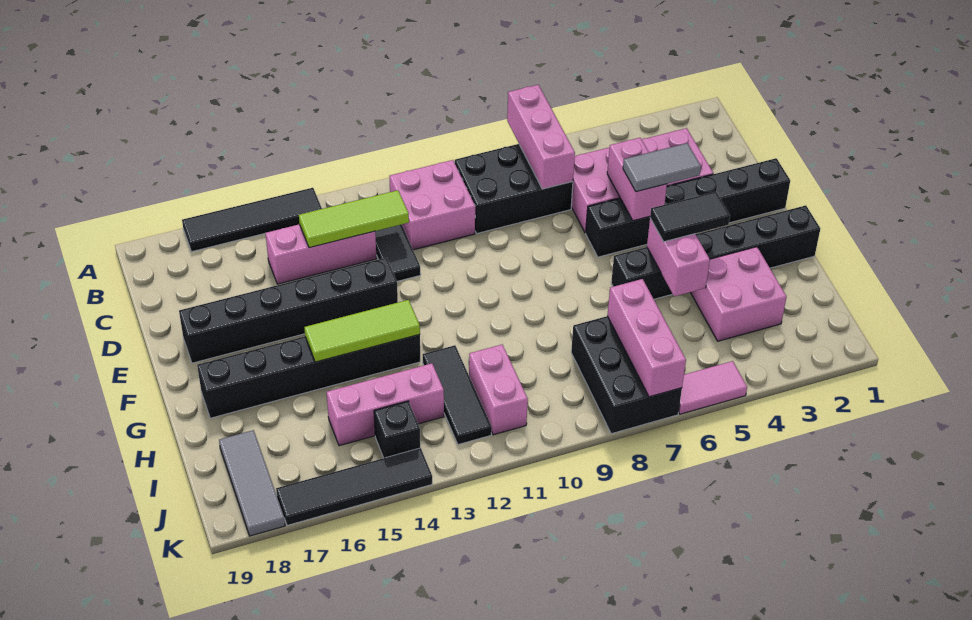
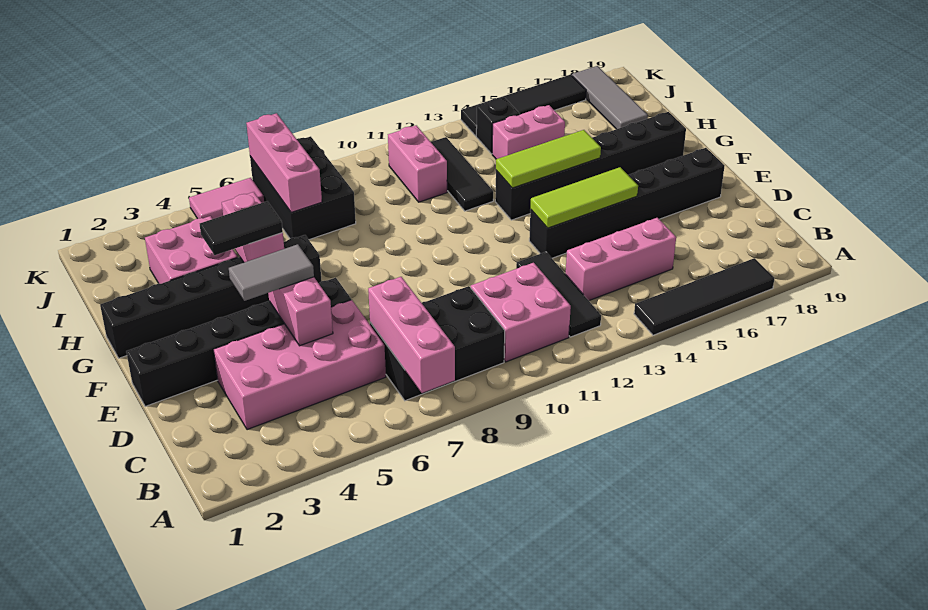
lime tile C12:C14 level 2 -> lime tile E13:E15 level 2
pink brick I13:I15 level 1 -> pink brick I14:I15 level 1

